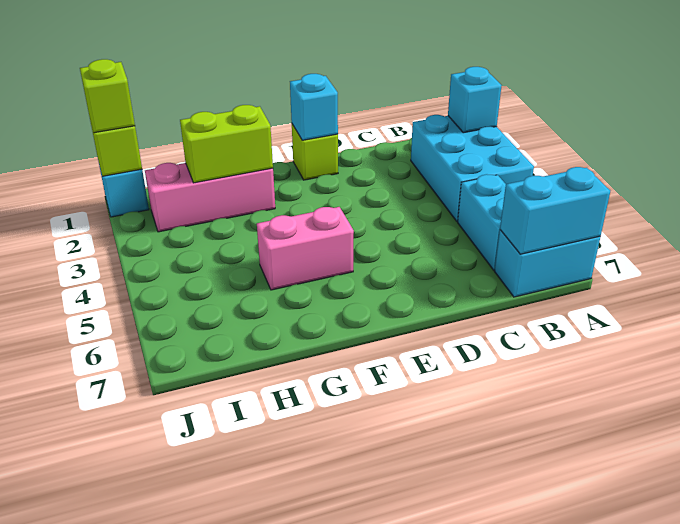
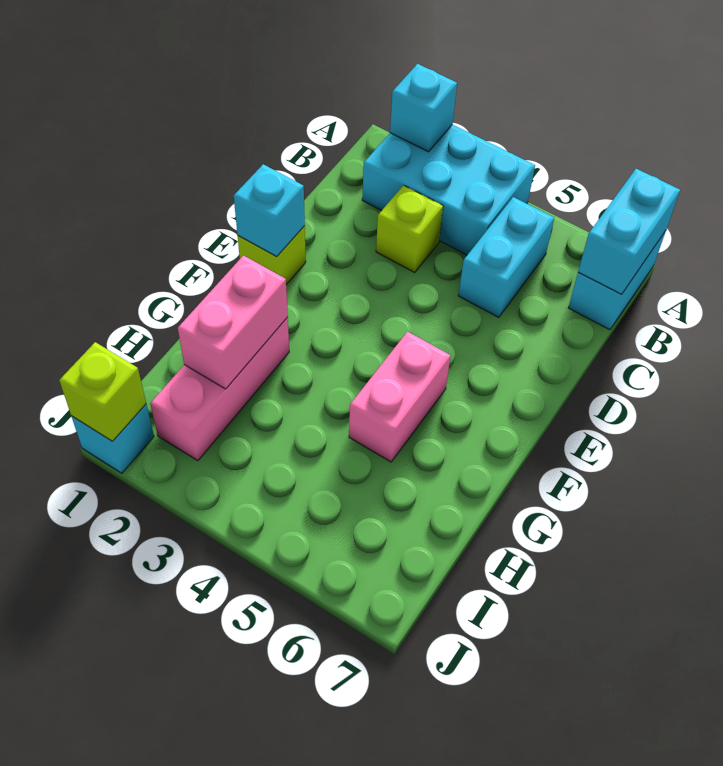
cyan brick B5:B6 level 1 -> cyan brick B5:C5 level 1
lime brick G2:H2 level 2 -> pink brick G2:H2 level 2
lime brick J1 level 3 -> lime brick C3 level 1

